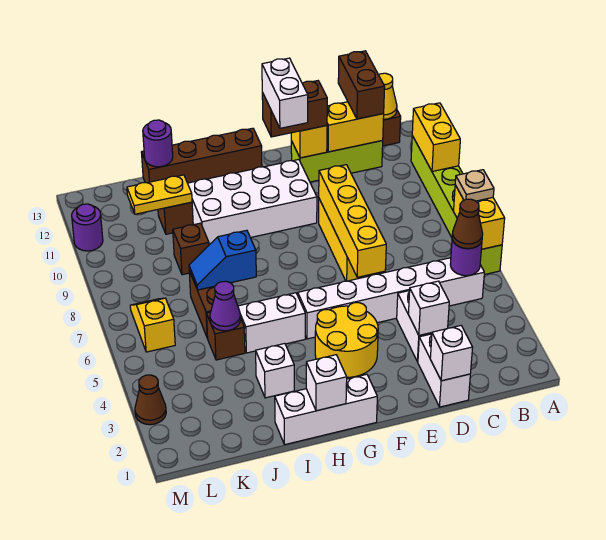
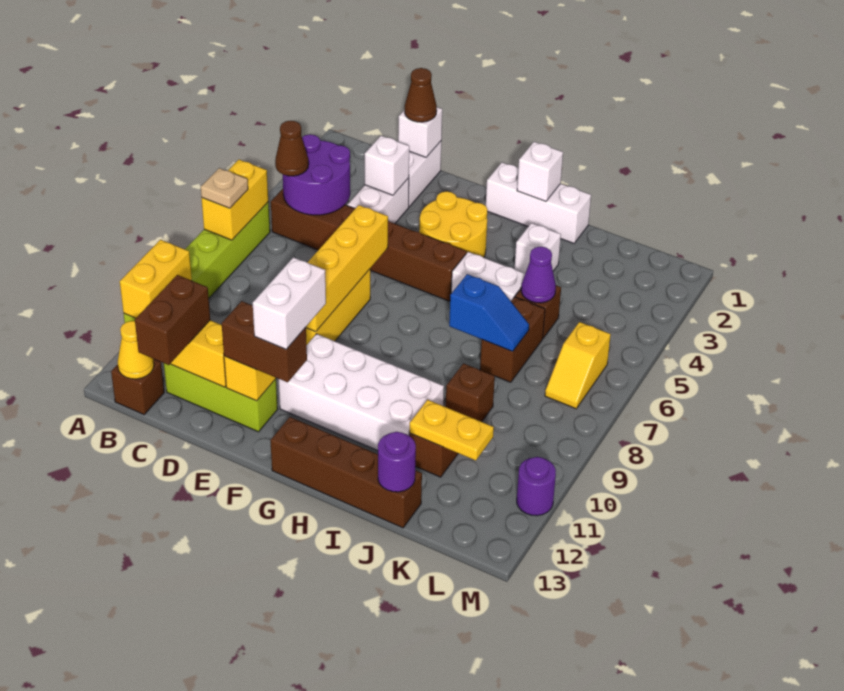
white brick B5:G5 level 1 -> brown brick B5:G5 level 1
purple round brick B5 level 2 -> purple round brick B4:C5 level 2
brown cone M3 level 1 -> brown cone D1 level 3

